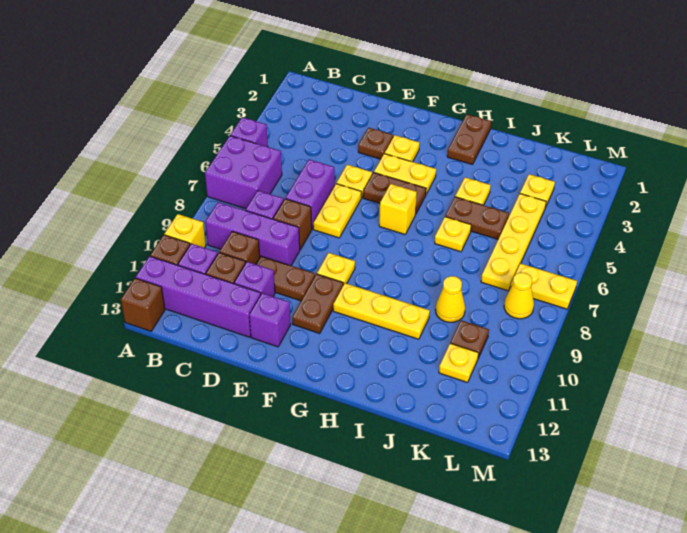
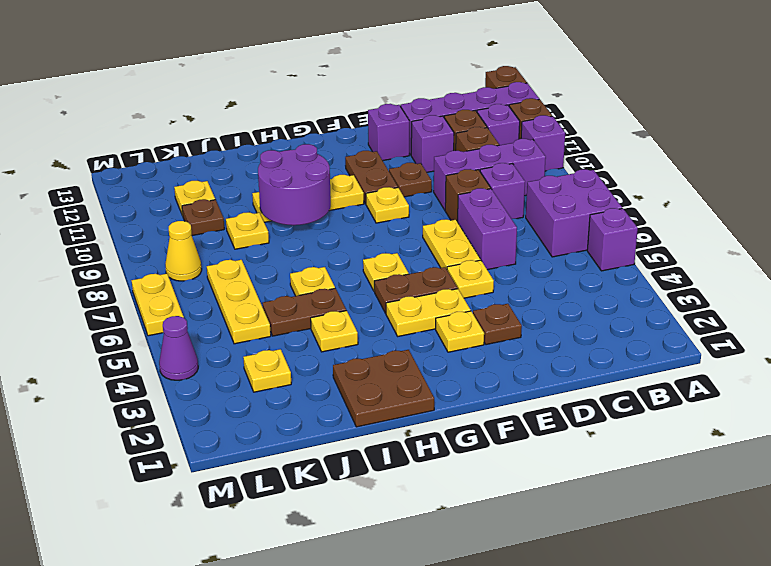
yellow brick A10 level 1 -> purple brick A10 level 1
brown plate D10:E10 level 1 -> brown plate E10 level 1
yellow brick G6 level 1 -> yellow plate G6 level 1
brown plate H1:H2 level 1 -> brown plate H1:I2 level 1
none -> purple round brick H9:I10 level 2
yellow cone J9 level 1 -> yellow plate J9 level 1
yellow plate K4:K7 level 1 -> yellow plate K5:K7 level 1
yellow plate L7:M7 level 1 -> yellow plate M6:M7 level 1
none -> purple cone M4 level 1

